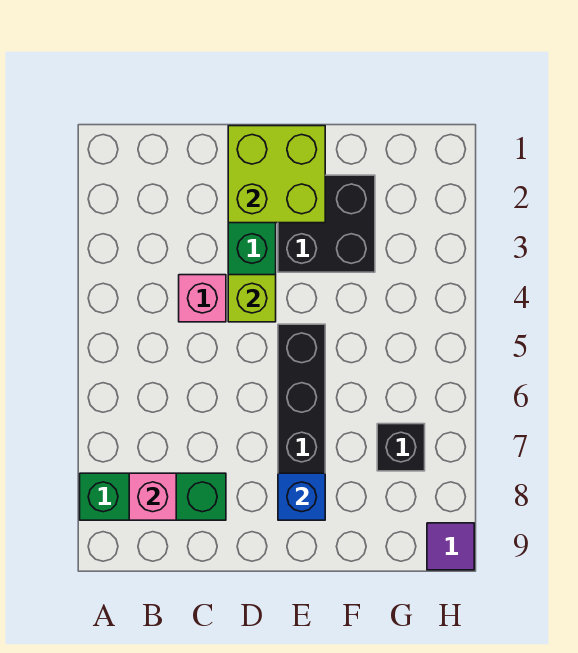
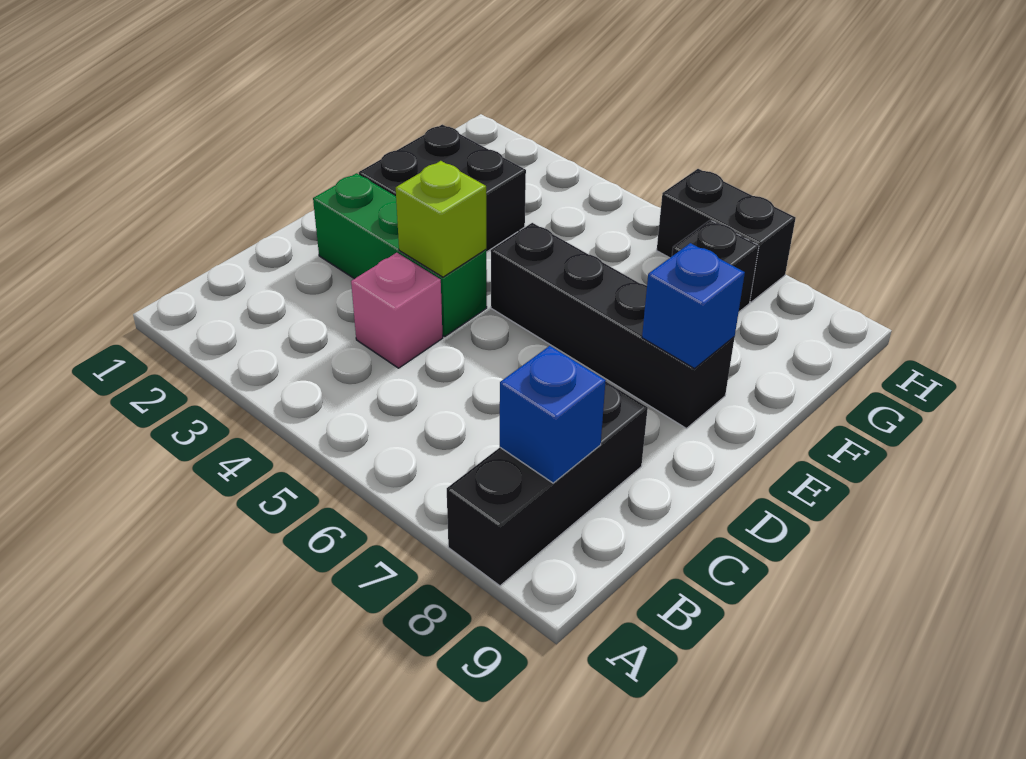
green brick A8:C8 level 1 -> black brick A8:C8 level 1
pink brick B8 level 2 -> blue brick B8 level 2
lime brick D1:E2 level 2 -> none
none -> black brick H6:H7 level 1
purple tile H9 level 1 -> none

